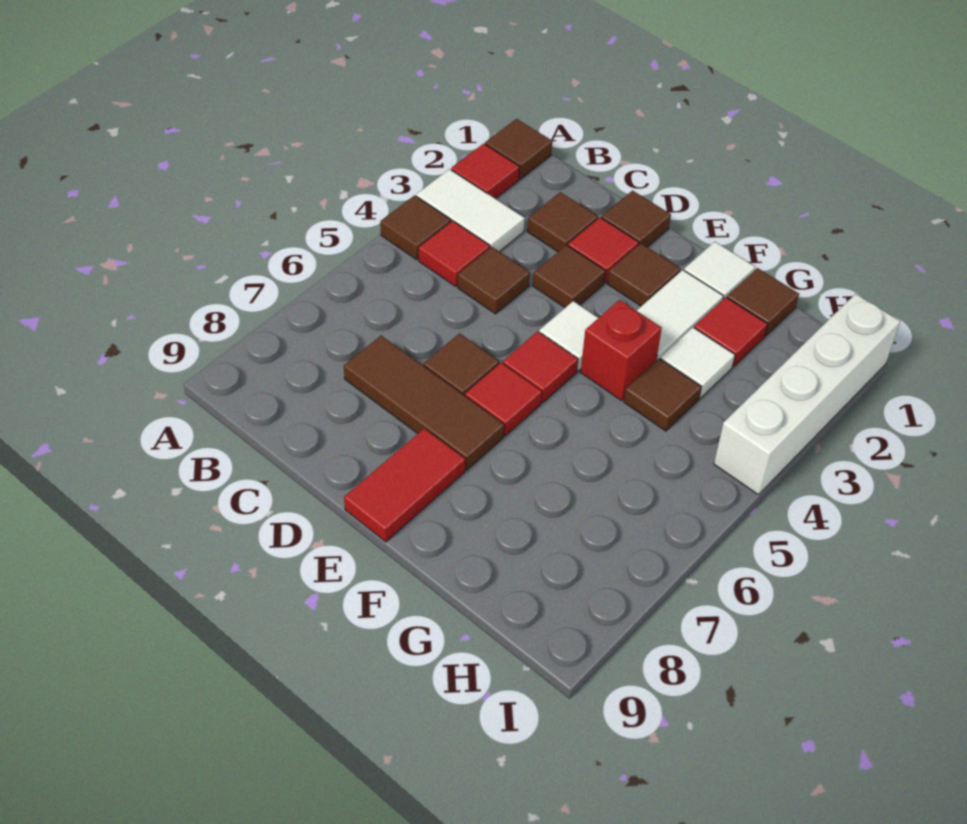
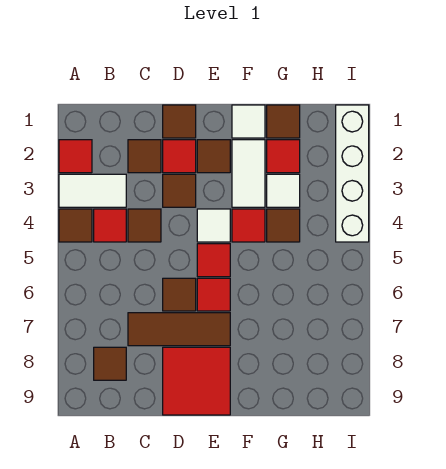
brown tile A1 level 1 -> brown tile B8 level 1
red tile E8:E9 level 1 -> red tile D8:E9 level 1
red brick F4 level 1 -> red tile F4 level 1

